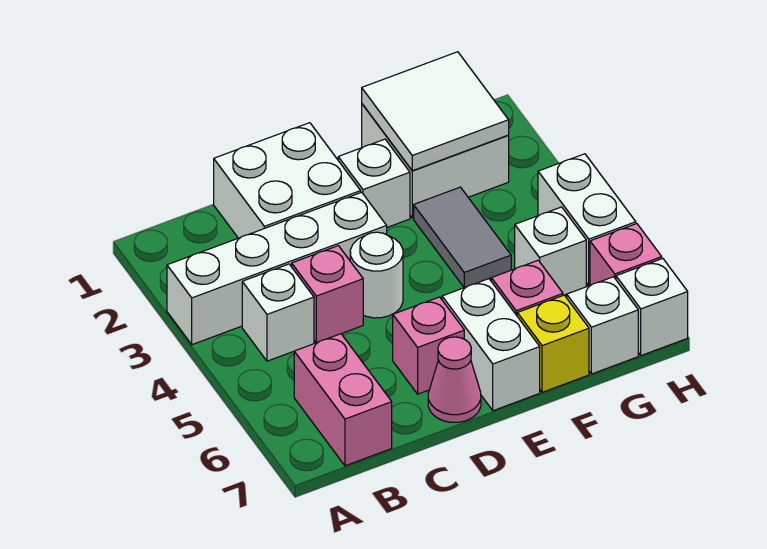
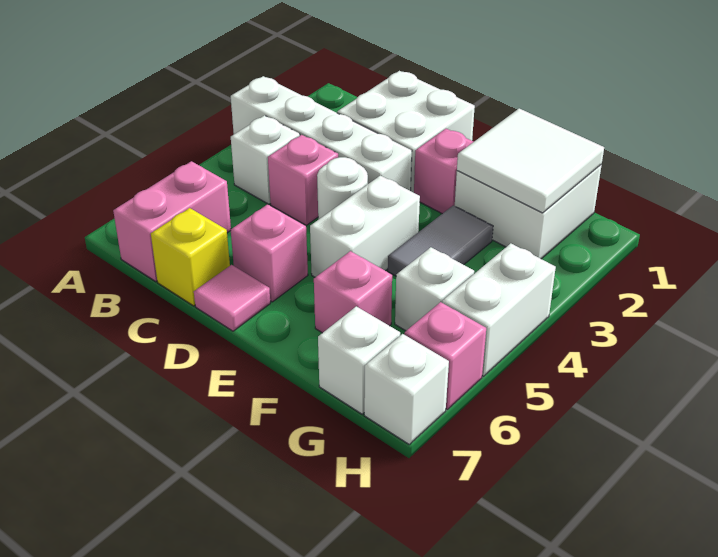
pink cone D7 level 1 -> pink tile D7 level 1
white brick E2 level 1 -> pink brick E2 level 1
white brick E6:E7 level 1 -> white brick E4:E5 level 1
yellow brick F7 level 1 -> yellow brick C7 level 1

